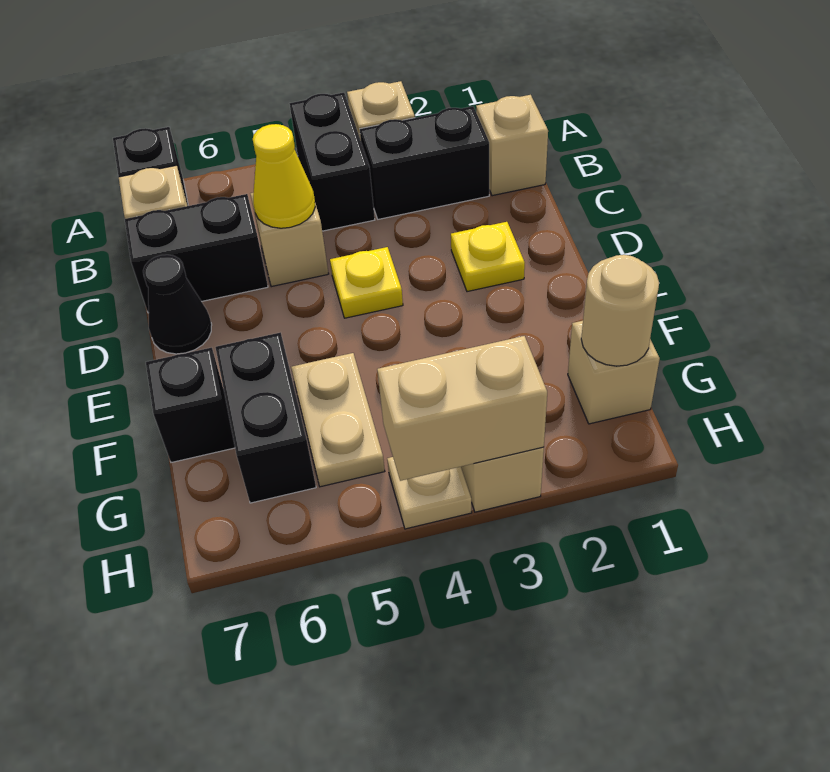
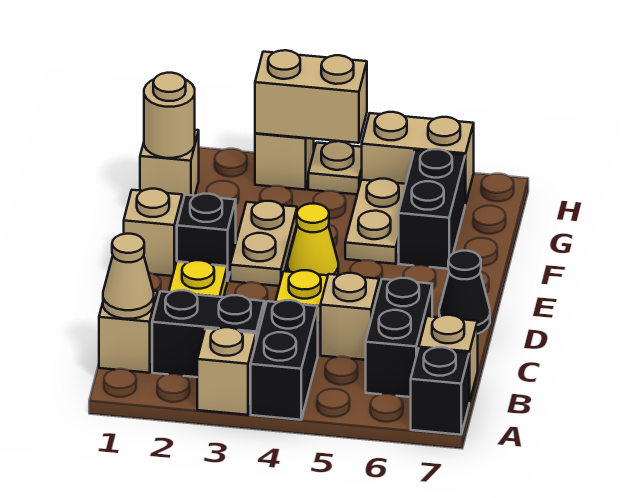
none -> tan cone B1 level 2
yellow cone C5 level 2 -> yellow cone E4 level 1
black brick C6:C7 level 1 -> black brick B6:C6 level 1
none -> tan brick E1 level 1
none -> tan plate E3:F3 level 1
black brick F7 level 1 -> black brick E2 level 1
none -> tan brick H5:H6 level 1

